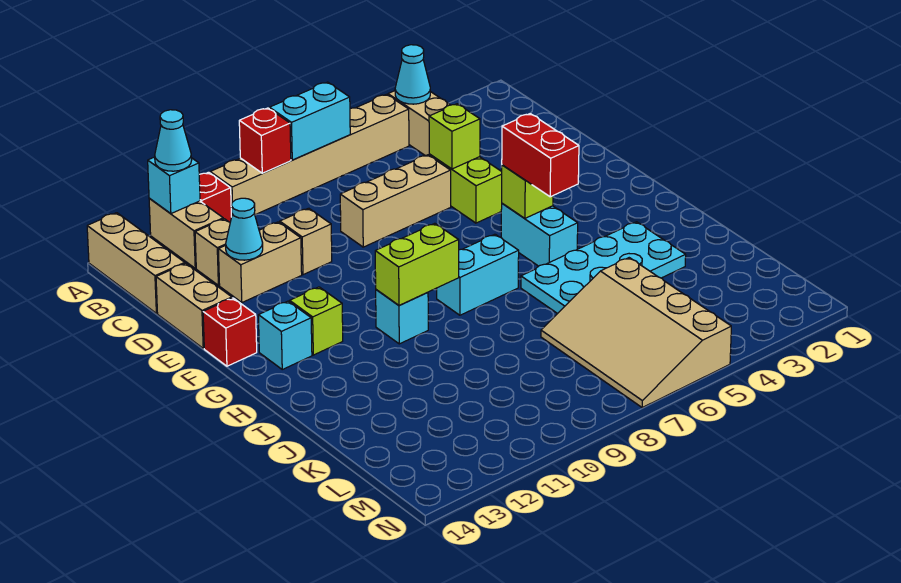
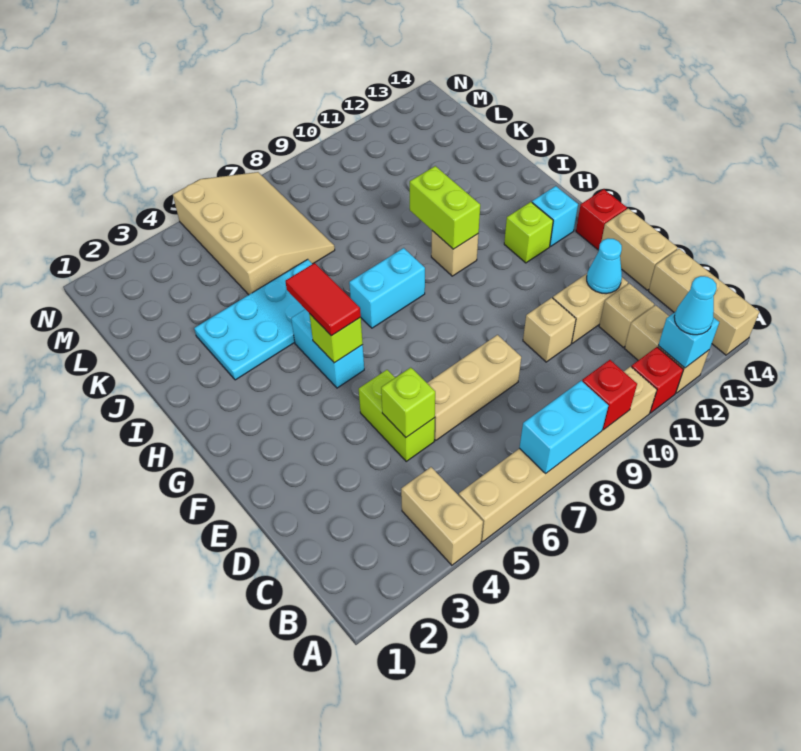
cyan cone A4 level 2 -> none
red brick G5:H5 level 3 -> red tile G5:H5 level 3
lime brick H9:H10 level 2 -> lime brick H10:I10 level 2
cyan brick H10 level 1 -> tan brick H10 level 1

